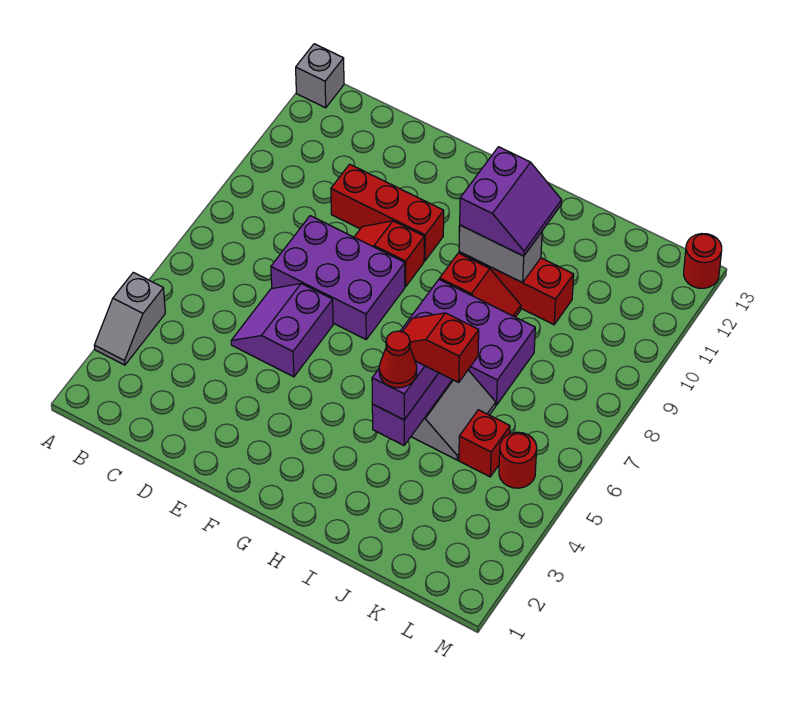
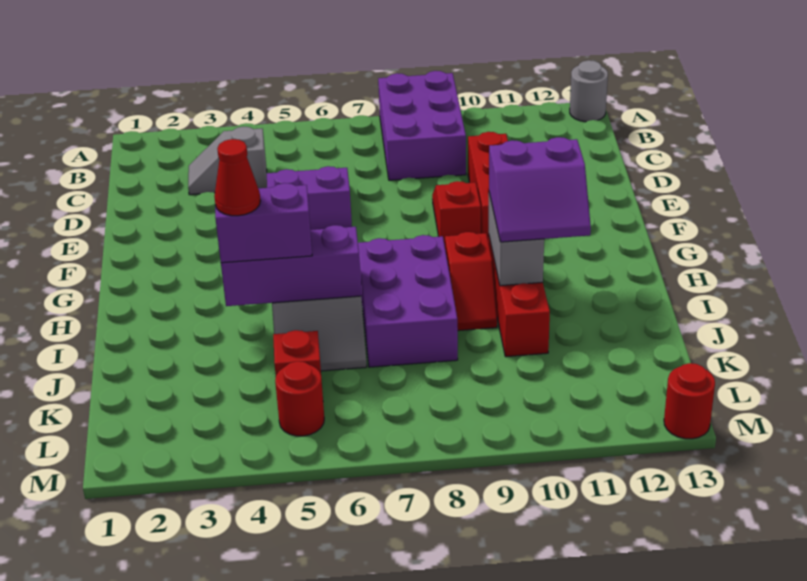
grey slope A3:A4 level 1 top 4 -> grey slope C3:C4 level 1 top 4
grey brick A13 level 1 -> grey round brick A13 level 1
purple brick D7:F8 level 1 -> purple brick A8:C9 level 1
red slope I5:J5 level 4 top J -> none

